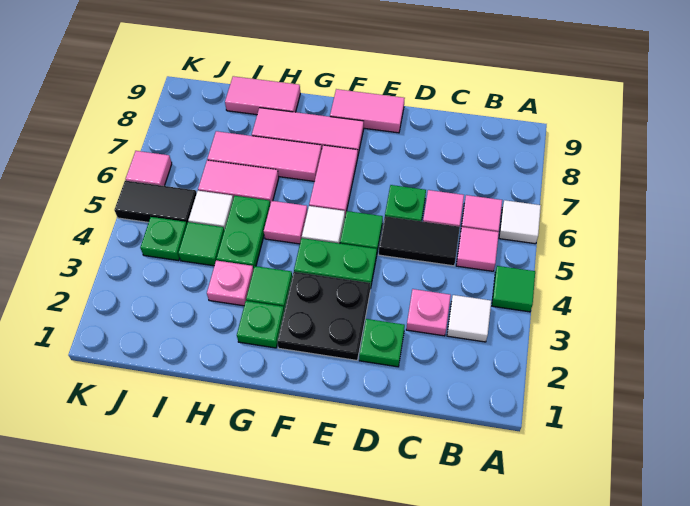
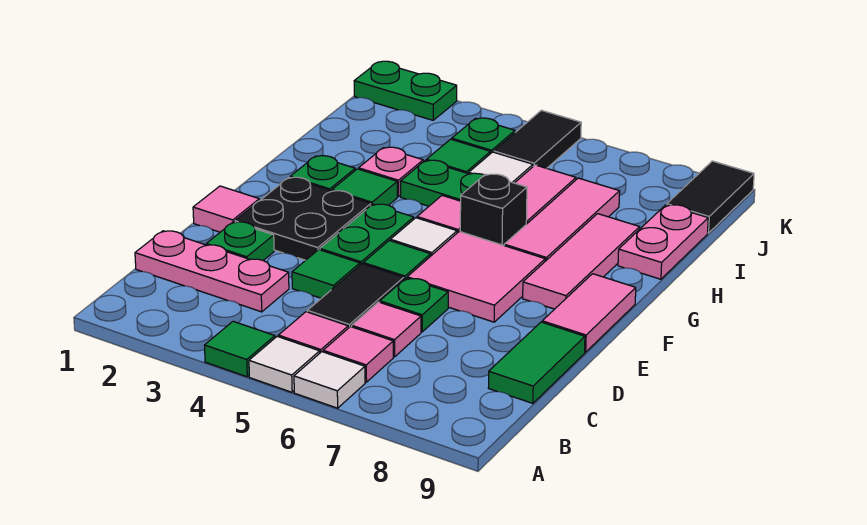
white tile B3 level 1 -> white tile A5 level 1
pink plate C3 level 1 -> pink plate C1:C3 level 1
none -> green tile C9:D9 level 1
none -> green tile D4 level 1
pink tile F6:F7 level 1 -> pink tile E6:F7 level 1
none -> black brick G6 level 1
pink tile H9:I9 level 1 -> pink plate H9:I9 level 1
none -> black tile J9:K9 level 1
none -> green plate K1:K2 level 1
pink tile K6 level 1 -> pink tile E1 level 1

